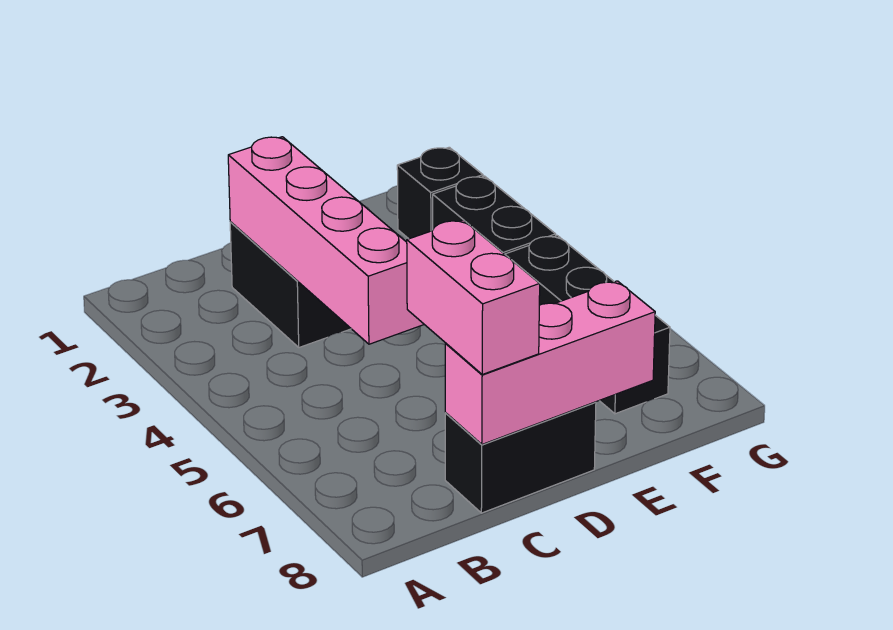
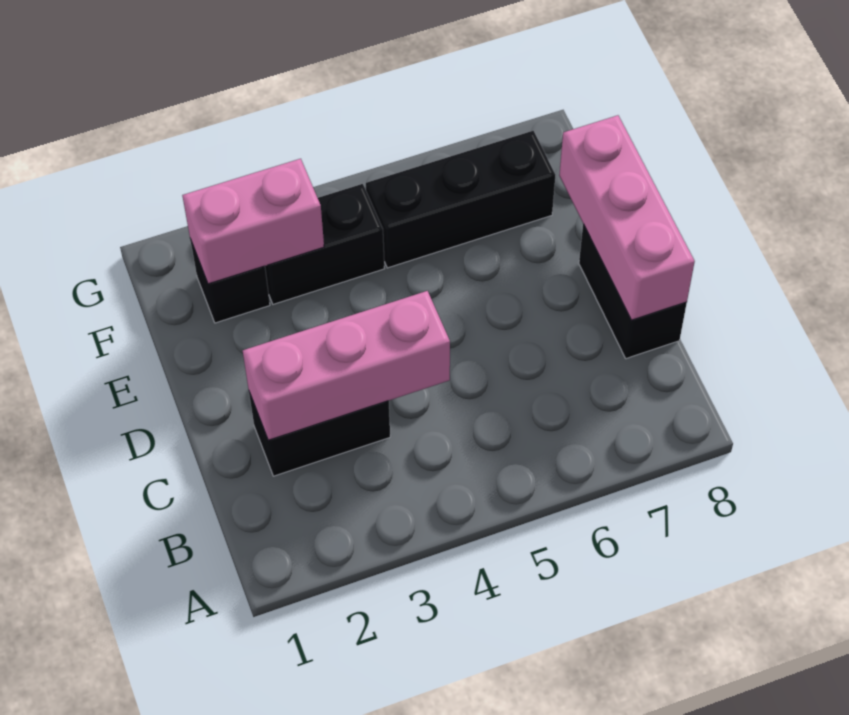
pink brick C2:C5 level 2 -> pink brick C2:C4 level 2
pink brick C7:C8 level 3 -> pink brick F2:F3 level 2

